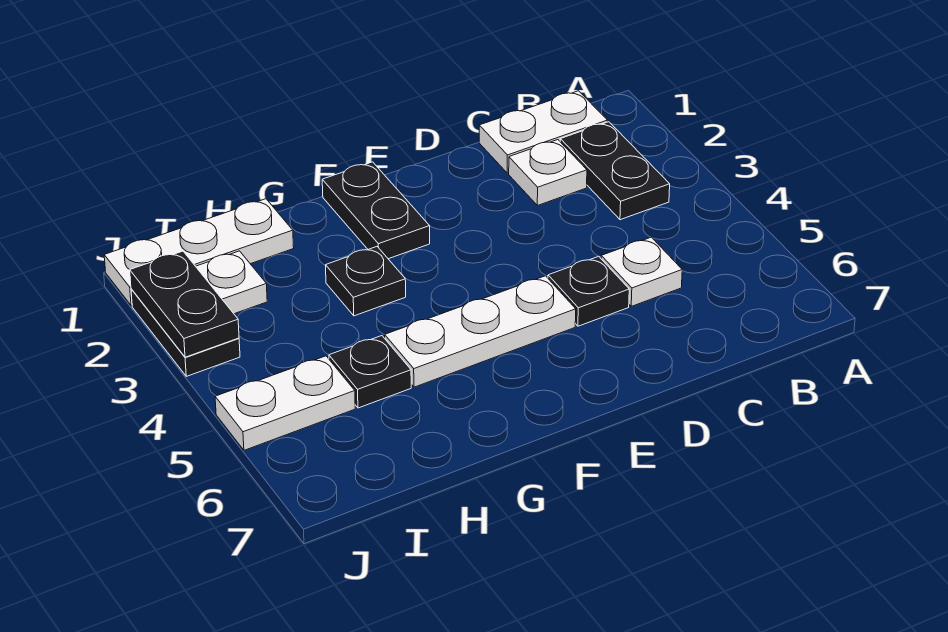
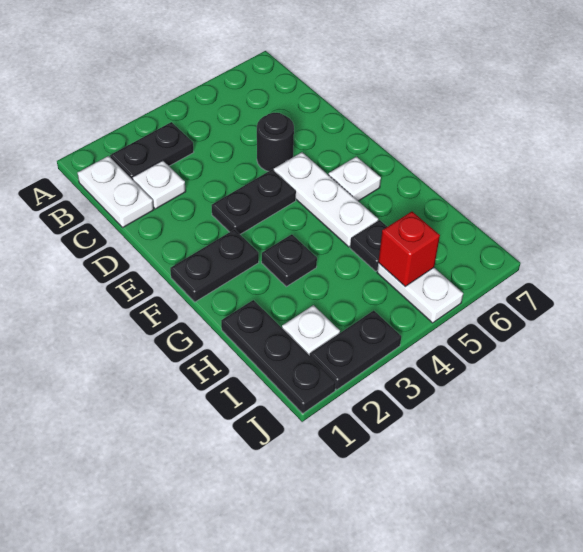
white plate C5 level 1 -> white plate F6 level 1
black plate D5 level 1 -> black round brick D5 level 1
white plate H1:J1 level 1 -> black plate H1:J1 level 1
none -> red brick I5 level 2
black plate J2:J3 level 2 -> black plate E3:E4 level 1

